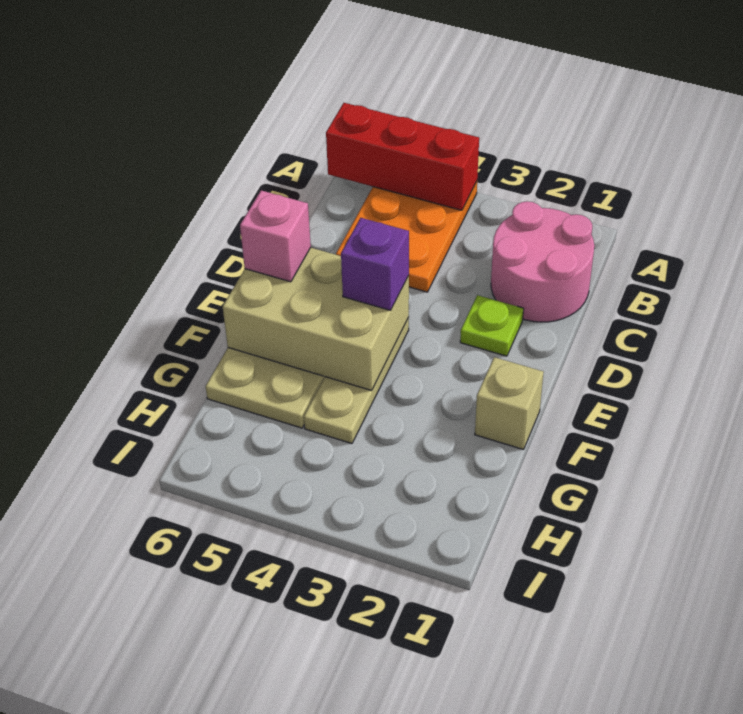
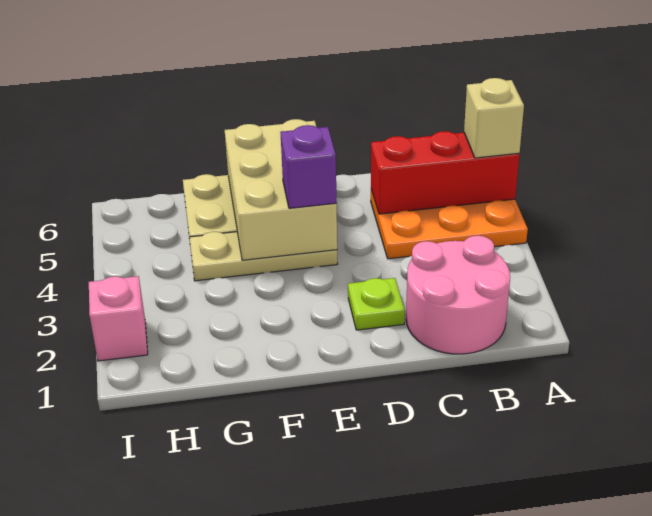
red brick A4:A6 level 2 -> red brick A5:C5 level 2
pink brick E6 level 3 -> pink brick I2 level 1
tan brick F1 level 1 -> tan brick A5 level 3

